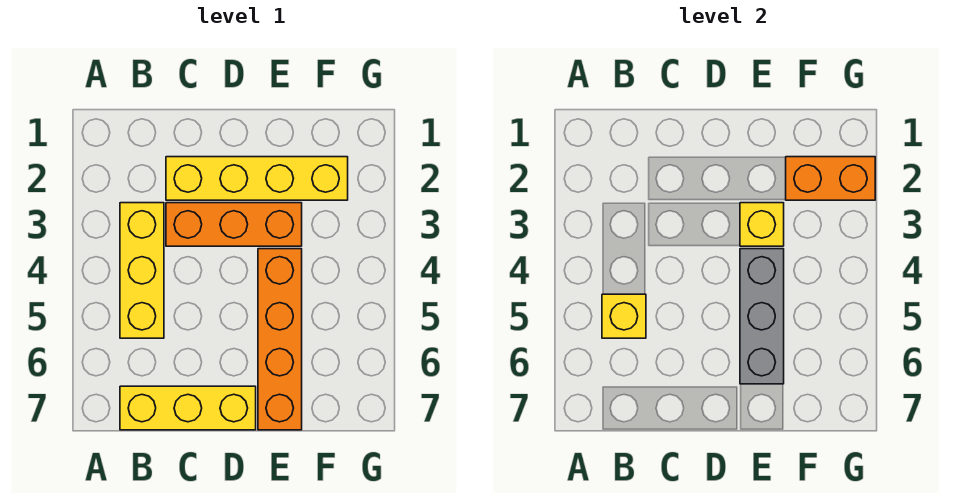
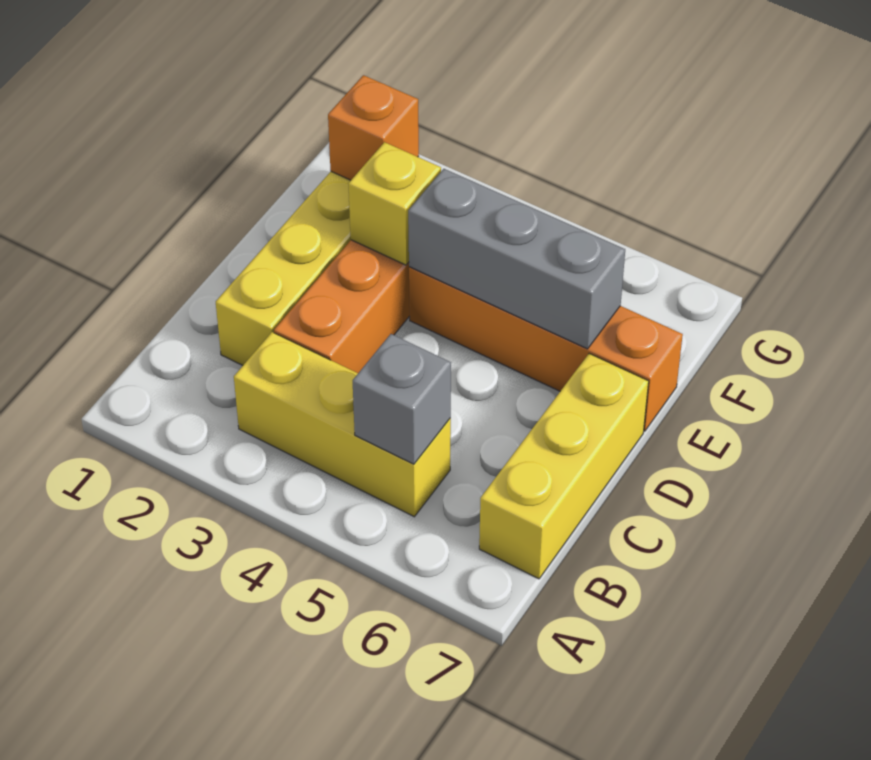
yellow brick B5 level 2 -> grey brick B5 level 2
orange brick F2:G2 level 2 -> orange brick F2 level 2

